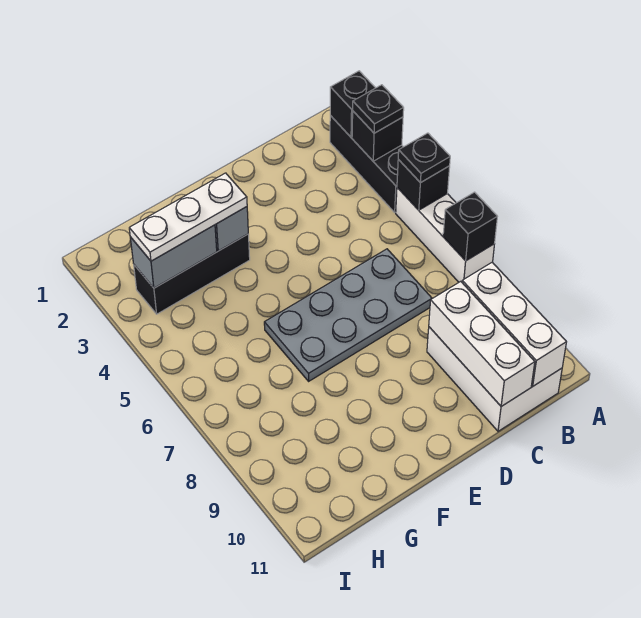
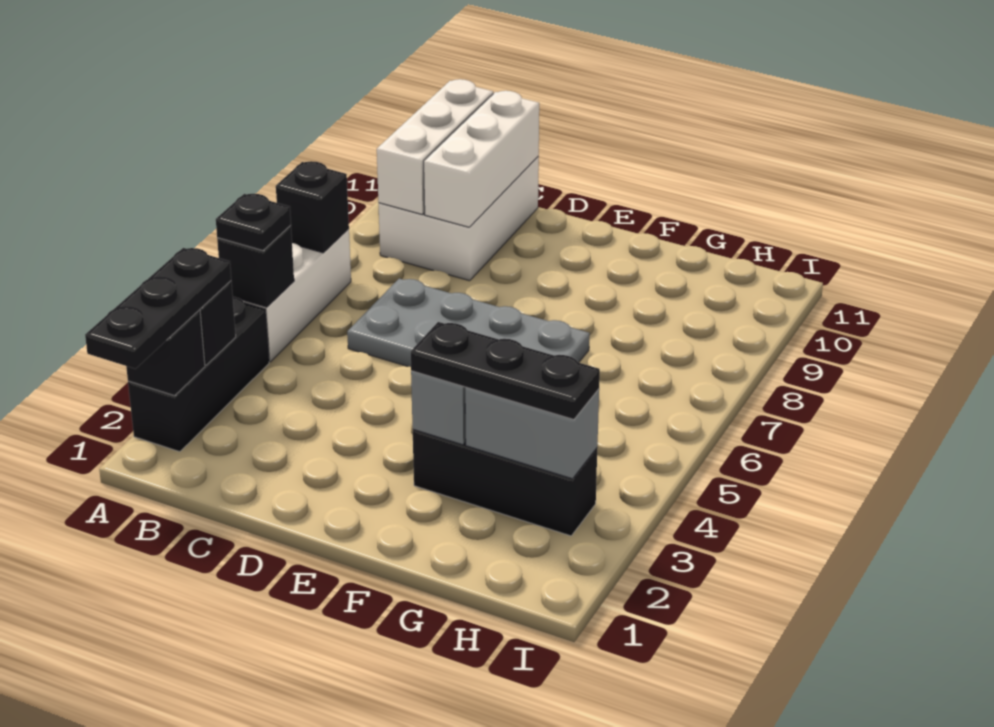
black plate A3 level 3 -> black plate A1:A3 level 3
white plate F3:H3 level 3 -> black plate F3:H3 level 3

